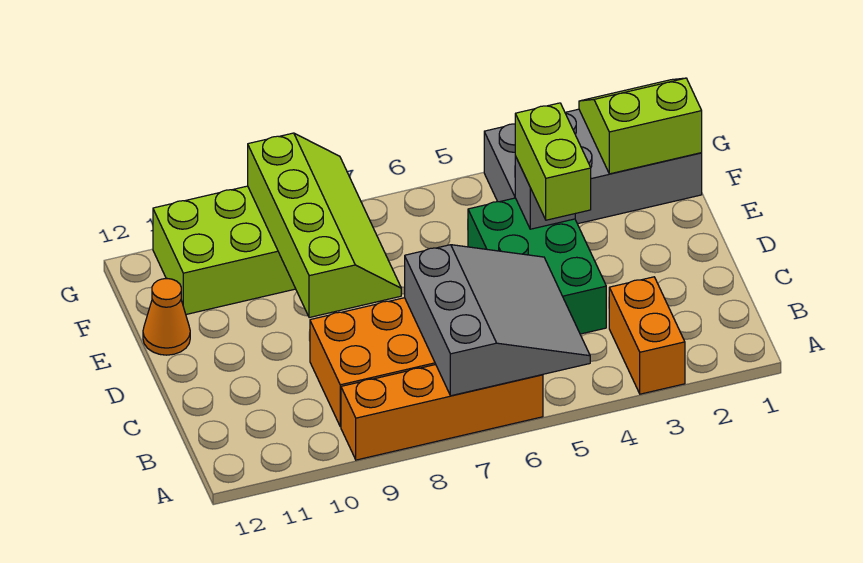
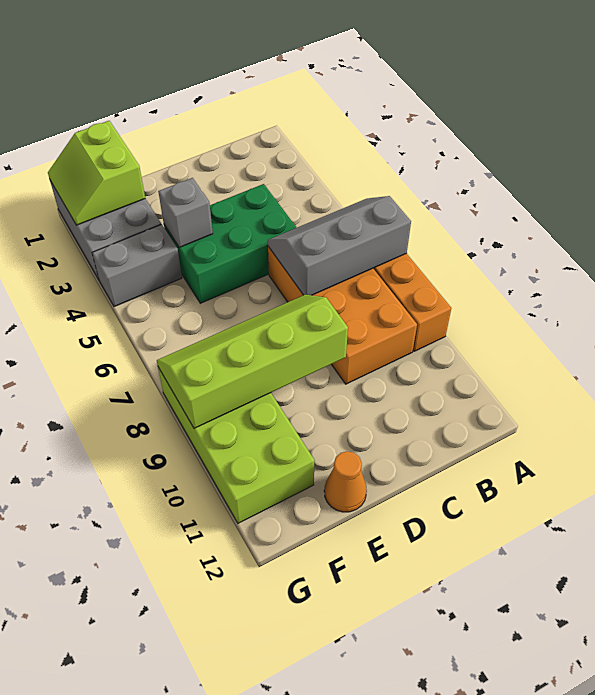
orange brick A3:B3 level 1 -> none
grey slope A5:C7 level 2 top 7 -> grey slope A6:C7 level 2 top 7
lime brick D4:E4 level 3 -> none

